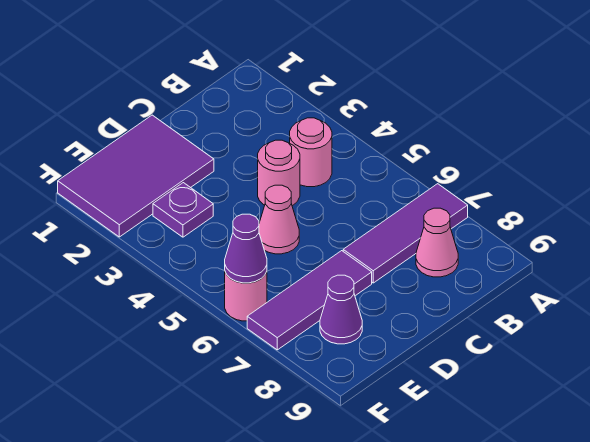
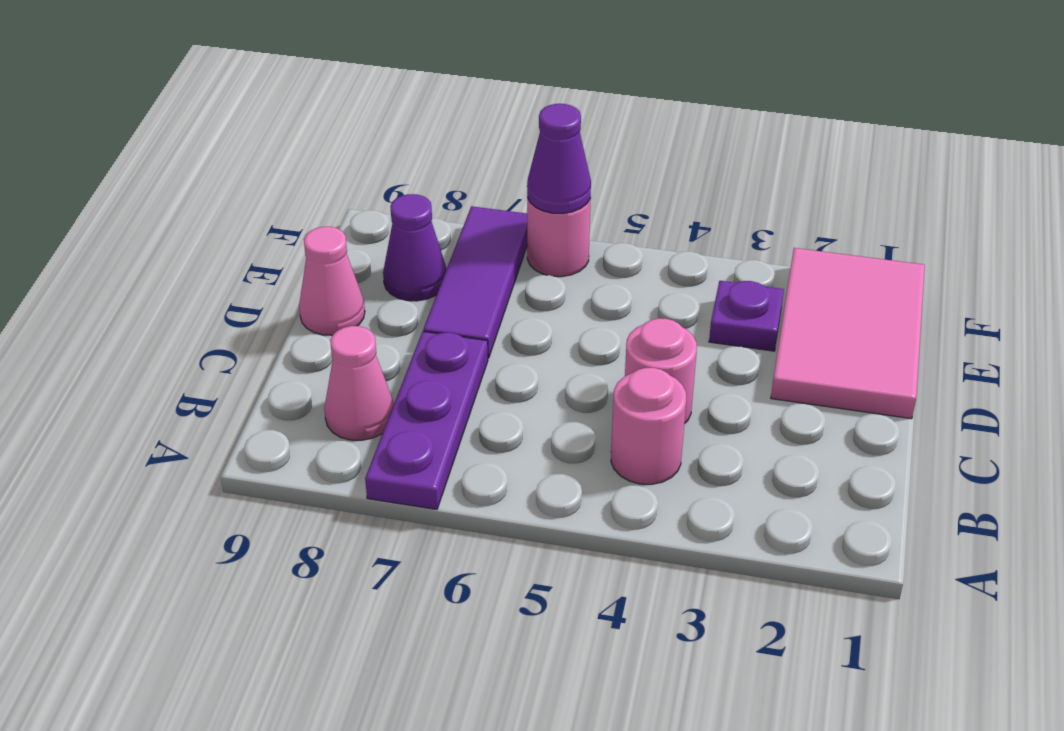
purple tile A7:C7 level 1 -> purple plate A7:C7 level 1
purple tile D1:F2 level 1 -> pink tile D1:F2 level 1
pink cone D5 level 1 -> pink cone D9 level 1

